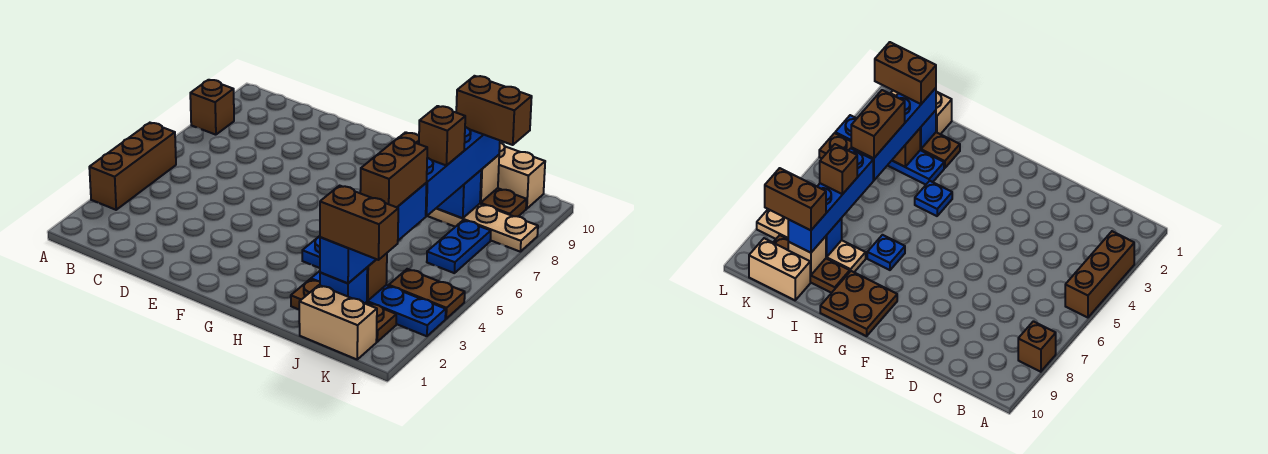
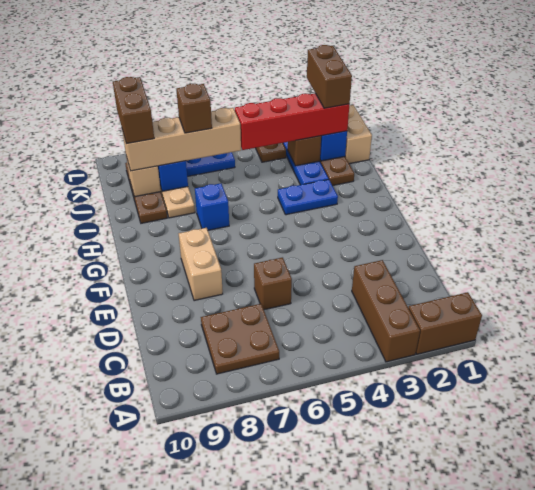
brown brick A3:A5 level 1 -> brown brick A3:C3 level 1
brown brick A8 level 1 -> brown brick D6 level 1
brown plate G9:H10 level 1 -> brown plate B7:C8 level 1
blue plate H4 level 1 -> blue plate H3:H4 level 1
blue plate H7 level 1 -> blue brick H7 level 1
blue brick J2:J5 level 3 -> red brick J2:J5 level 3
brown brick J4:J5 level 4 -> brown brick A1:A2 level 1
blue brick J6:J9 level 3 -> tan brick J6:J9 level 3
tan brick J10:K10 level 1 -> tan brick E8:F8 level 1

